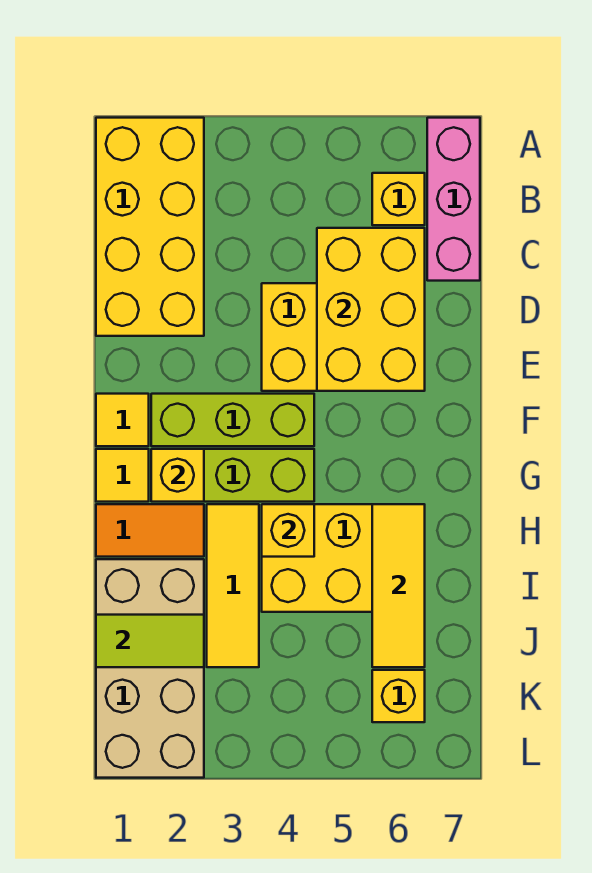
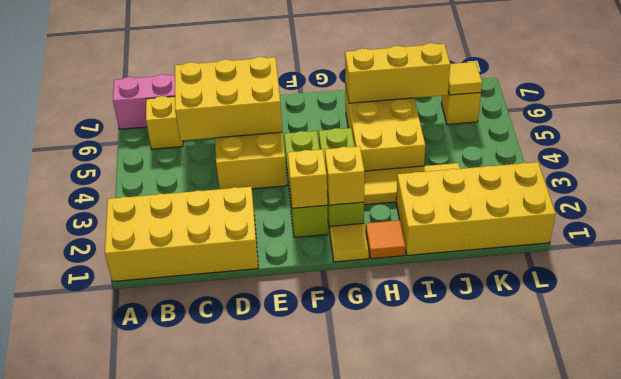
yellow tile F1 level 1 -> yellow tile K6 level 2
orange tile H1:H2 level 1 -> orange tile H1 level 1
yellow brick H4 level 2 -> yellow brick F2 level 2
yellow tile H6:J6 level 2 -> yellow brick H6:J6 level 2
tan brick I1:L2 level 1 -> yellow brick I1:L2 level 1
lime tile J1:J2 level 2 -> none

